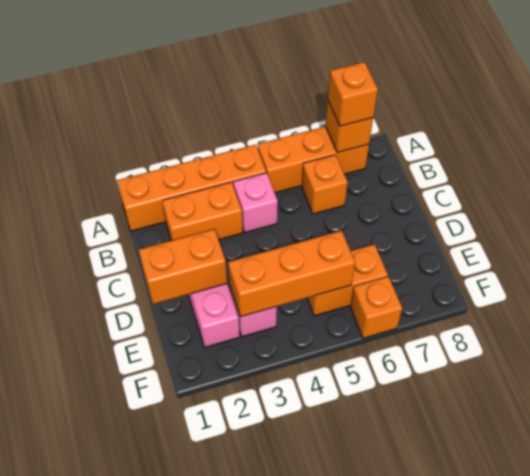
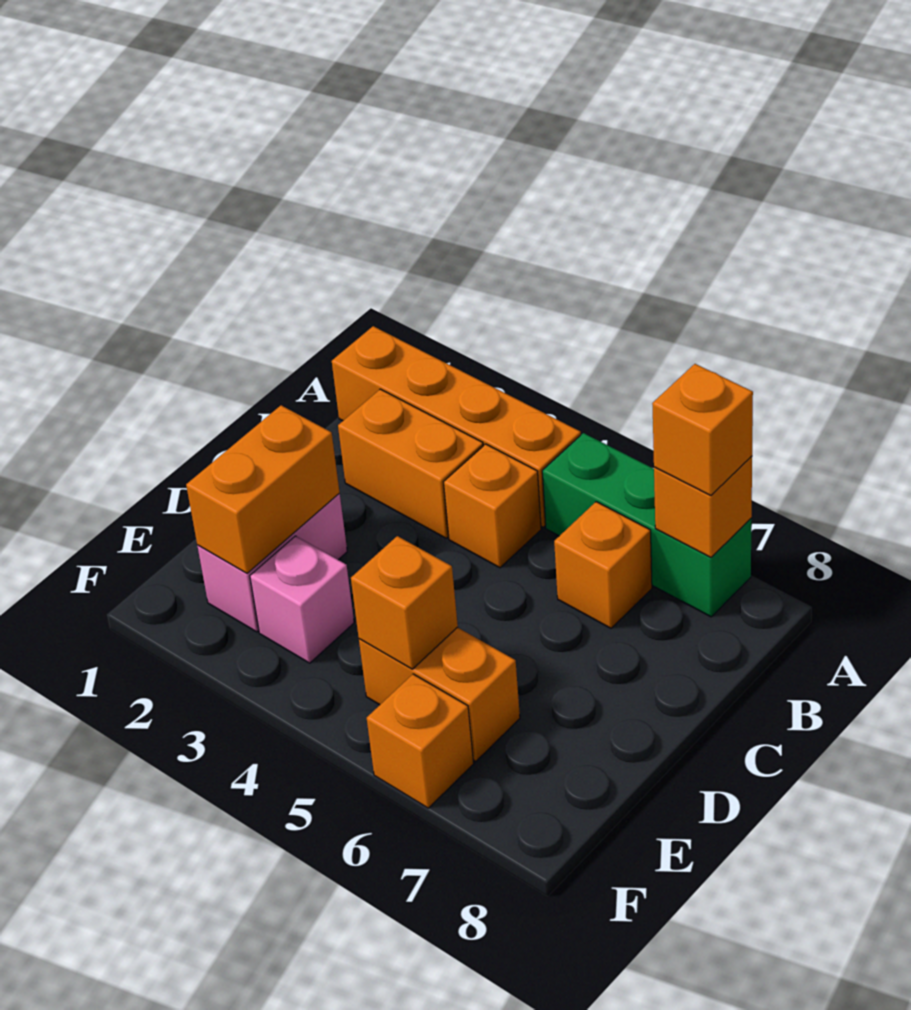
orange brick A5:A7 level 1 -> green brick A5:A7 level 1
pink brick B4 level 1 -> orange brick B4 level 1
orange brick D1:D2 level 2 -> orange brick D2:E2 level 2
orange brick E3:E5 level 2 -> orange brick E5 level 2

